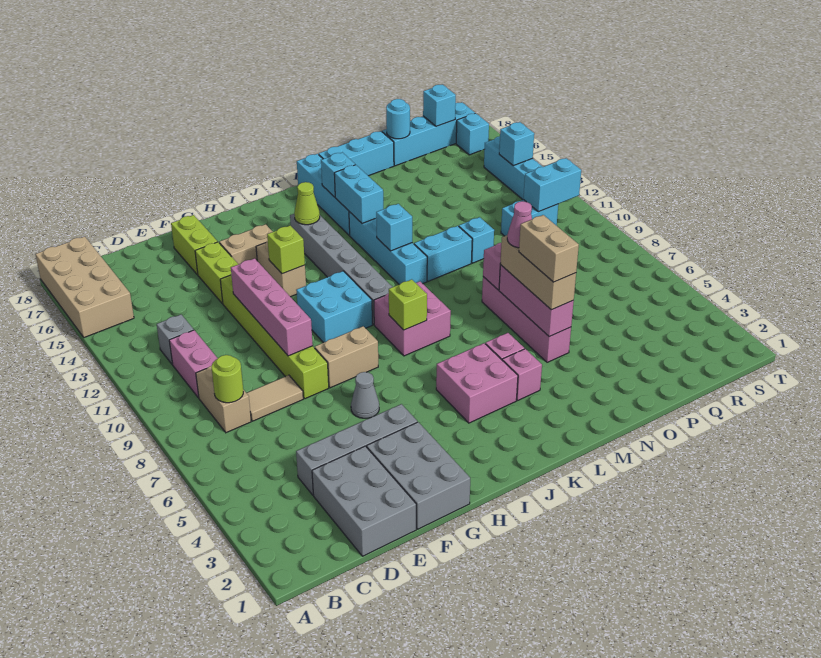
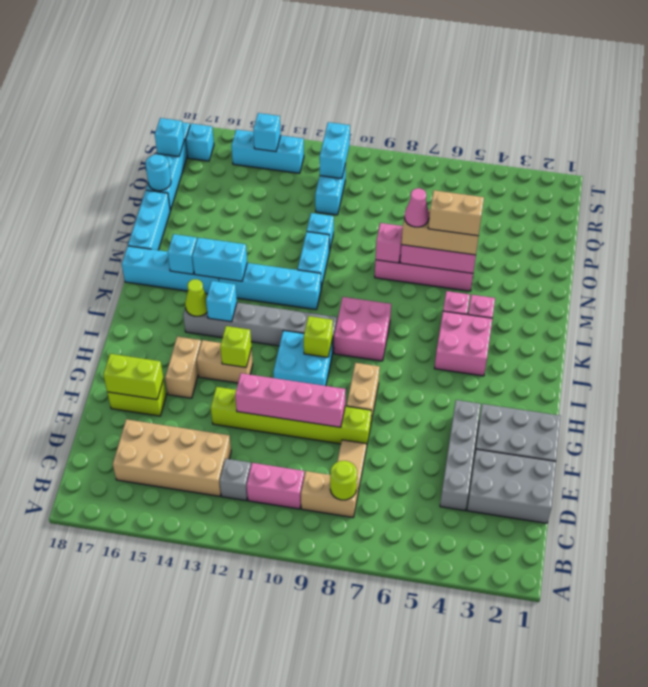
tan brick A15:B18 level 1 -> tan brick C13:D16 level 1
lime brick F14:F15 level 1 -> lime brick F16:F17 level 2
grey cone G6 level 1 -> none
lime brick J8 level 2 -> lime brick I10 level 2
cyan brick L12 level 2 -> cyan brick J14 level 2

